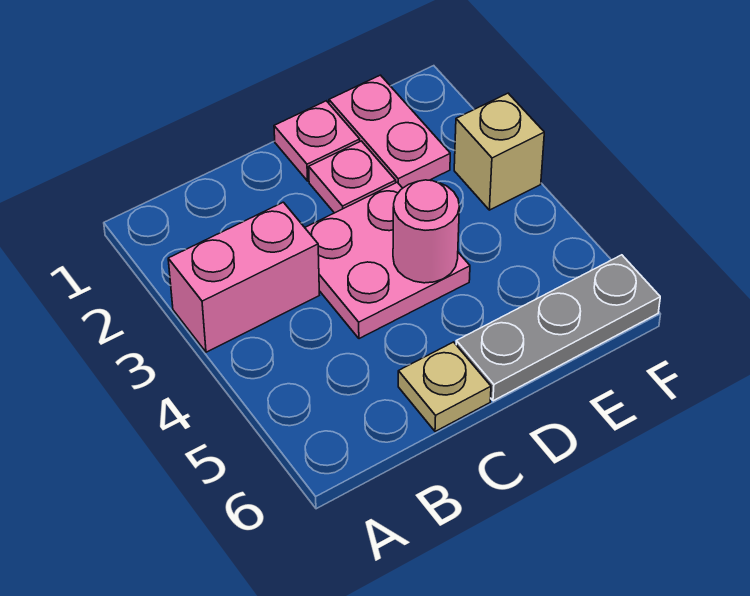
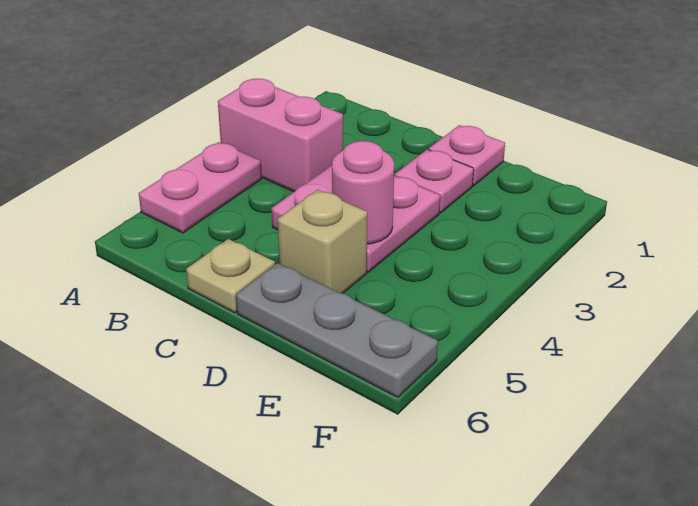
pink plate E1:E2 level 1 -> pink plate A4:A5 level 1
tan brick F3 level 1 -> tan brick D5 level 1

